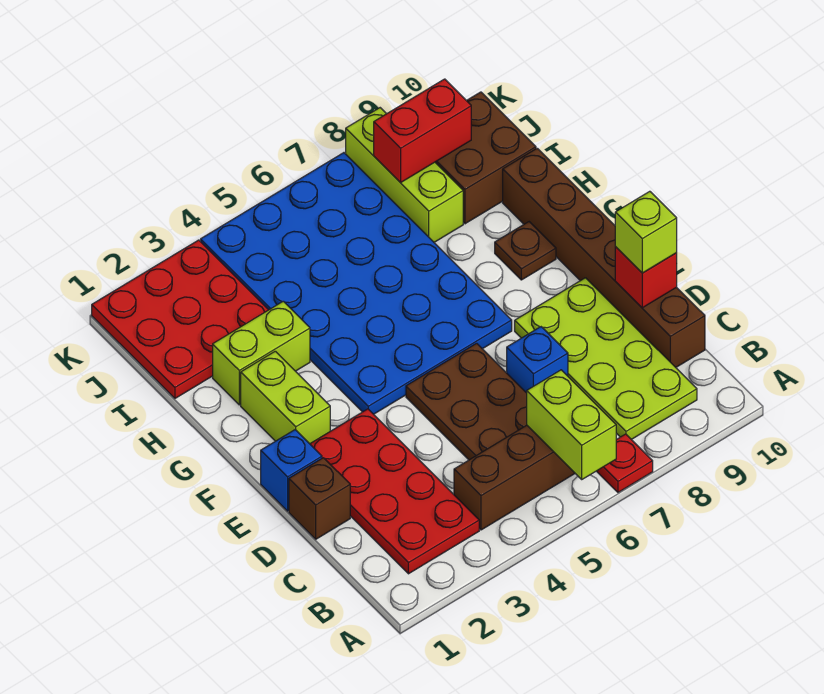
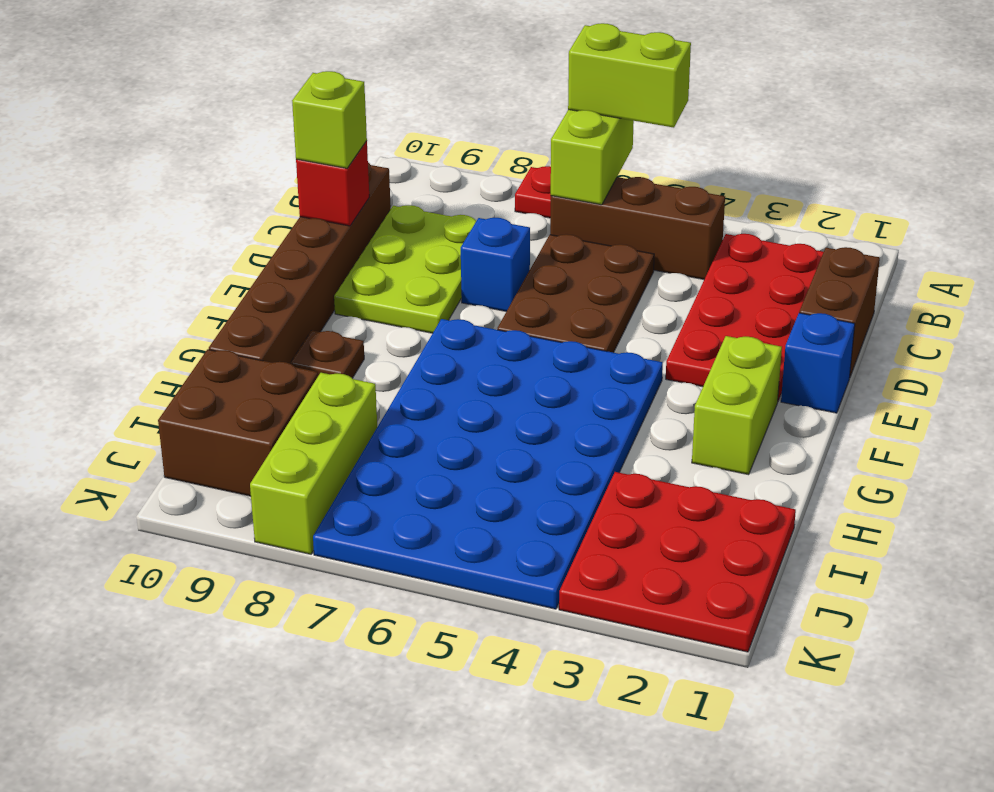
lime plate B8:E9 level 1 -> lime plate C8:E9 level 1
brown brick D1 level 1 -> brown brick C1:D1 level 1
lime brick H2:H3 level 1 -> lime brick A5:A6 level 3
red brick J8:J9 level 2 -> none

